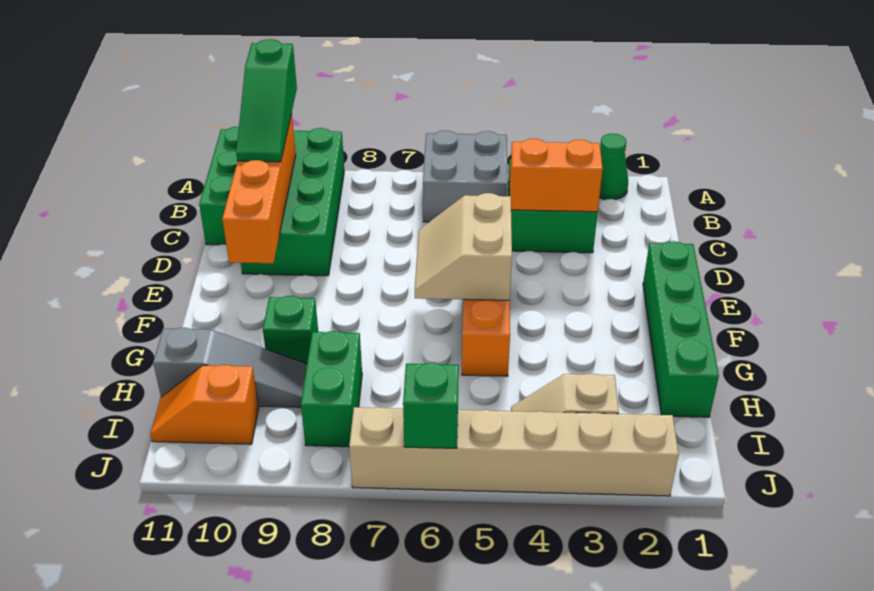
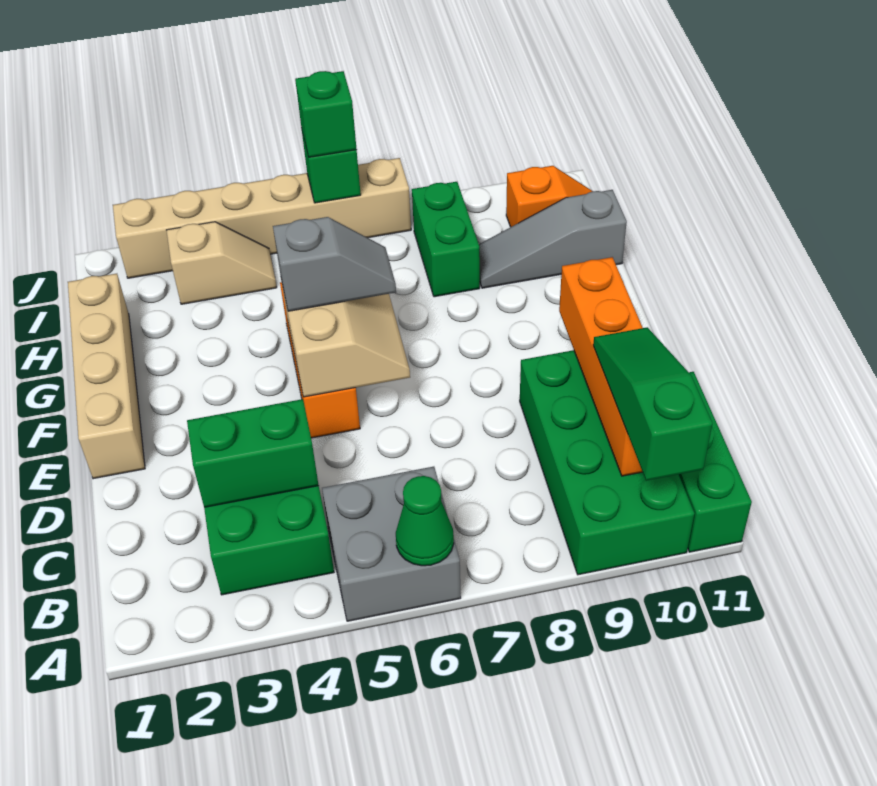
green cone A2 level 1 -> green cone A6 level 2
orange brick C3:C4 level 2 -> green brick C3:C4 level 2
green brick E1:H1 level 1 -> tan brick E1:H1 level 1
none -> grey slope F5:F6 level 3 top 5
green brick G9 level 1 -> green brick J6 level 3

